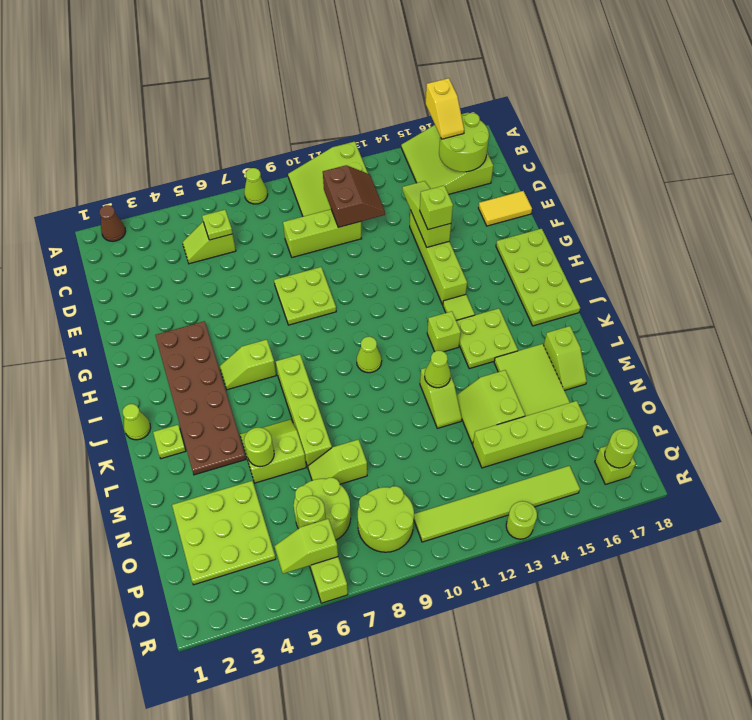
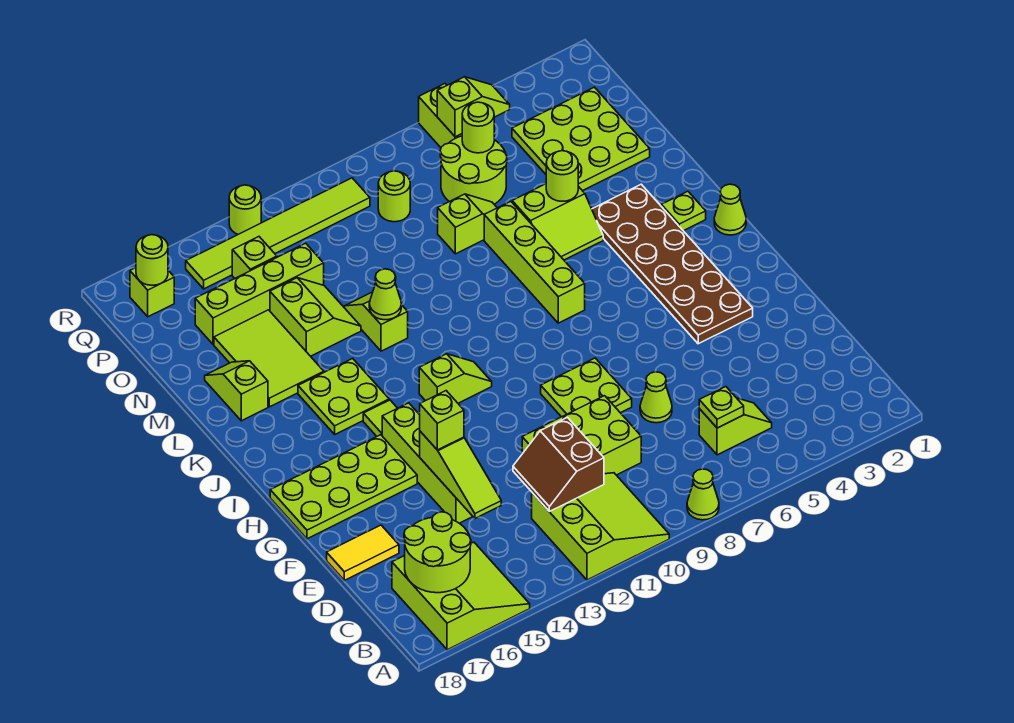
brown cone A2 level 1 -> none
yellow slope A16:B16 level 3 top A -> none
lime brick D9:D11 level 1 -> lime brick D9:E11 level 1
lime plate G17:J18 level 1 -> lime plate G15:H18 level 1
lime slope I5:I6 level 1 top 6 -> lime slope I11:I12 level 1 top 12
lime cone J10 level 1 -> lime cone E7 level 1
lime brick J13 level 1 -> lime brick P14 level 1
lime round brick P8:Q9 level 1 -> lime round brick P9 level 1

